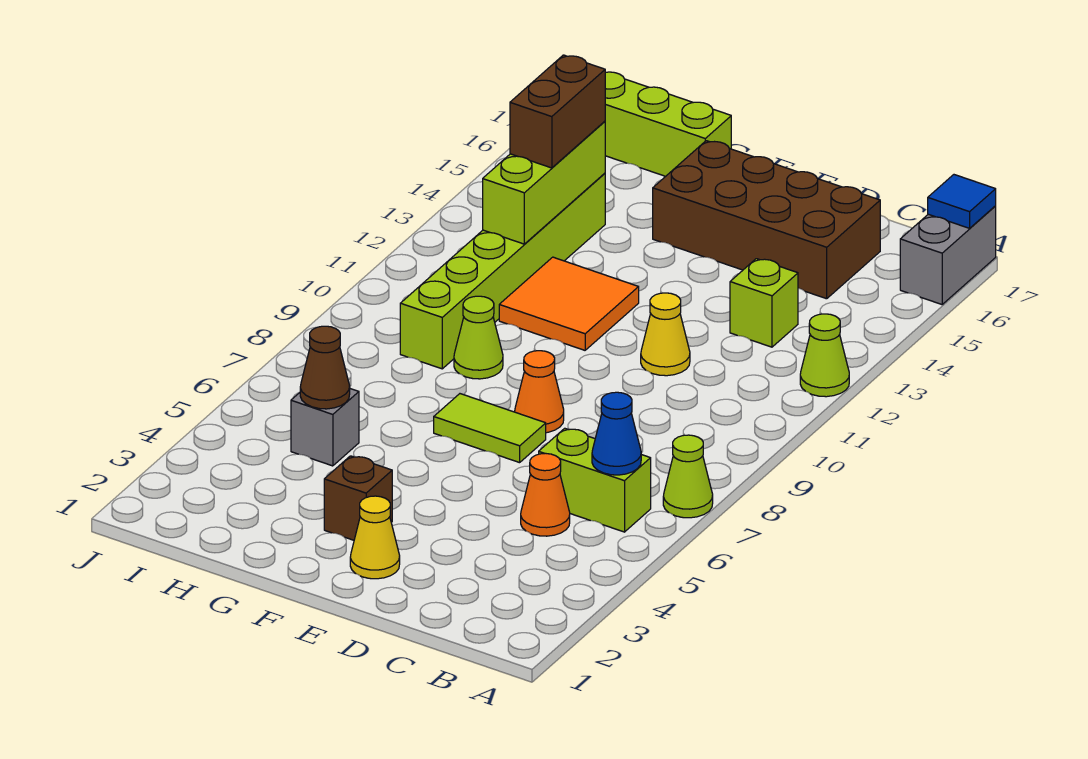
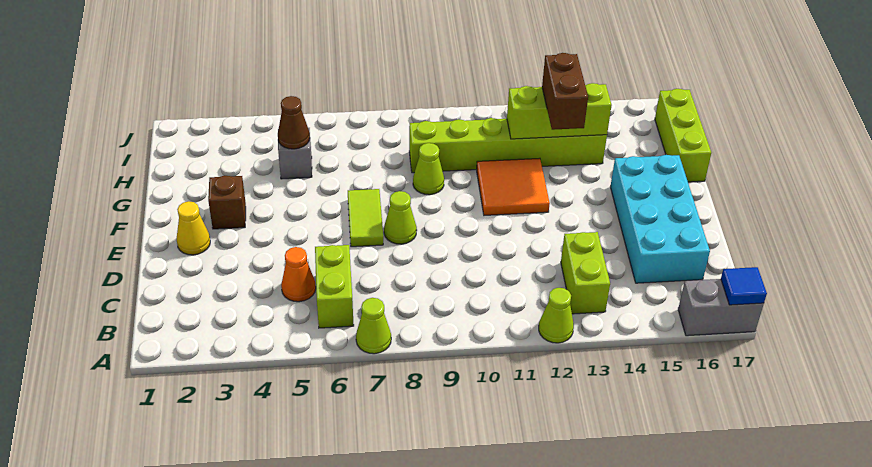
blue cone B6 level 2 -> none
lime brick C13 level 1 -> lime brick B13:C13 level 1
brown brick C15:F16 level 1 -> cyan brick C15:F16 level 1
yellow cone D11 level 1 -> none
orange cone E8 level 1 -> lime cone E8 level 1
brown brick H13:H14 level 3 -> brown brick G13:H13 level 3

